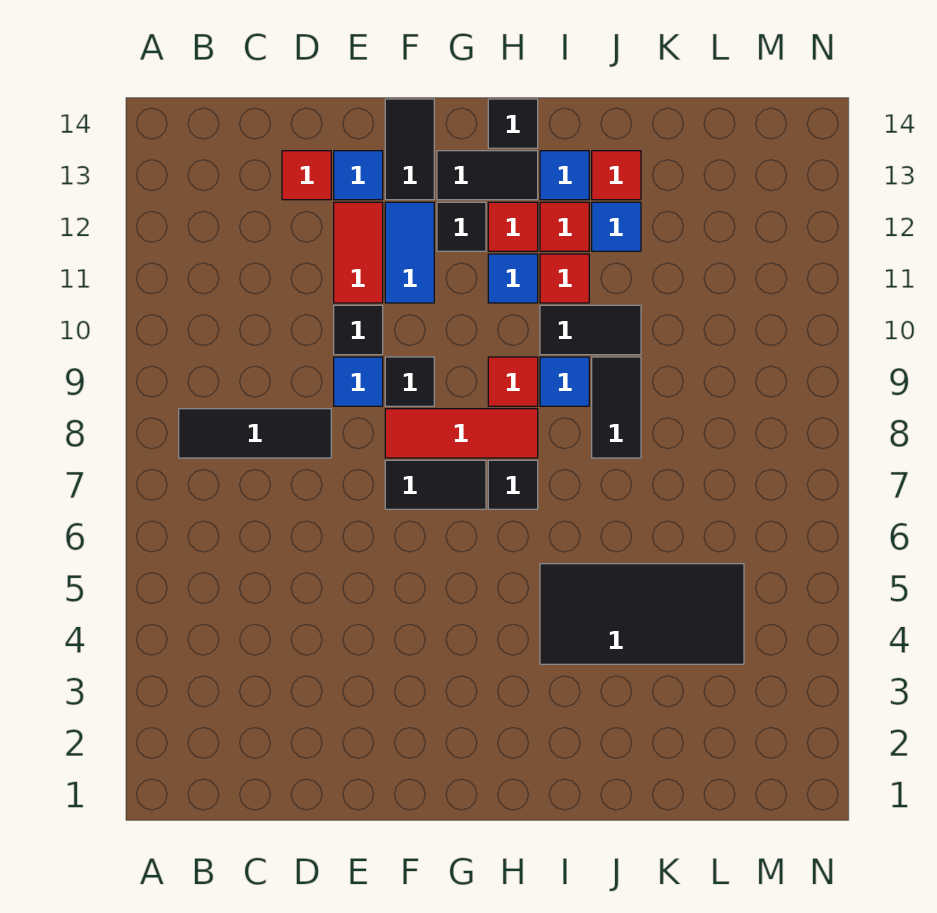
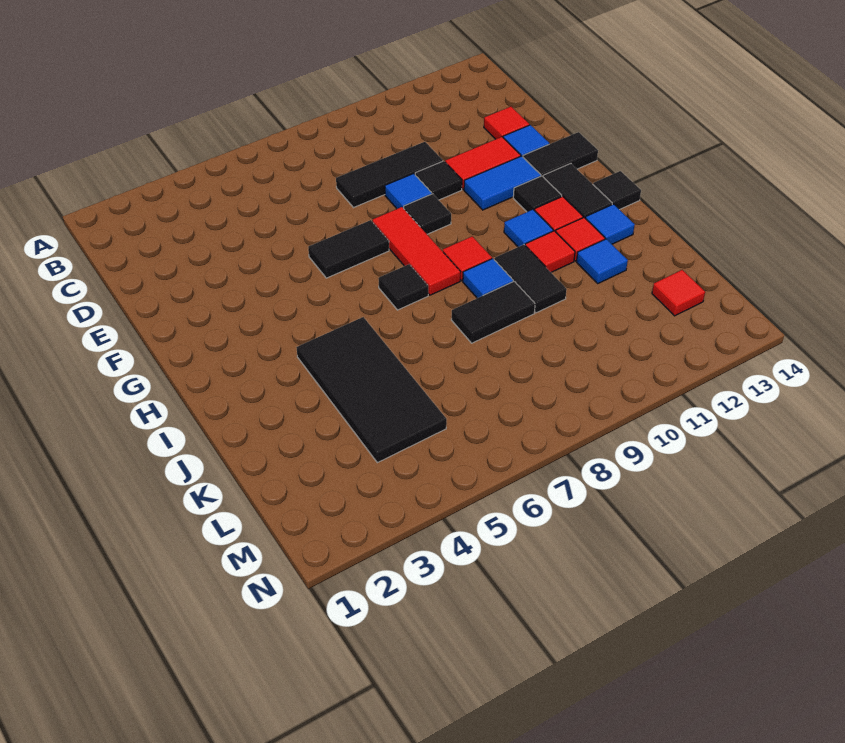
black tile B8:D8 level 1 -> black tile D8:D10 level 1
black tile F7:G7 level 1 -> black tile F6:F7 level 1
red tile J13 level 1 -> red tile L13 level 1

